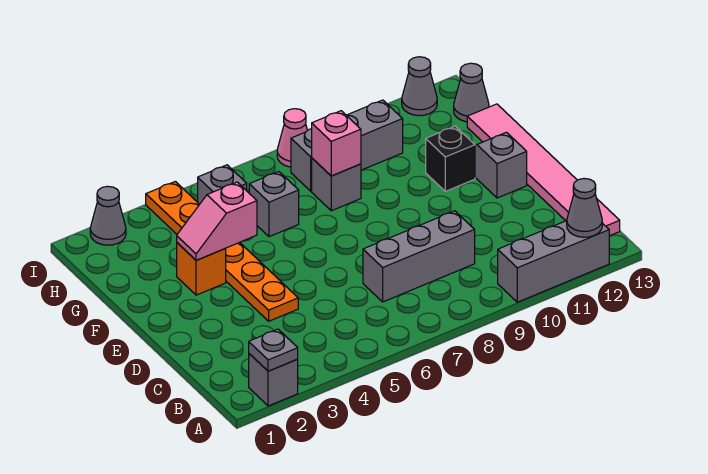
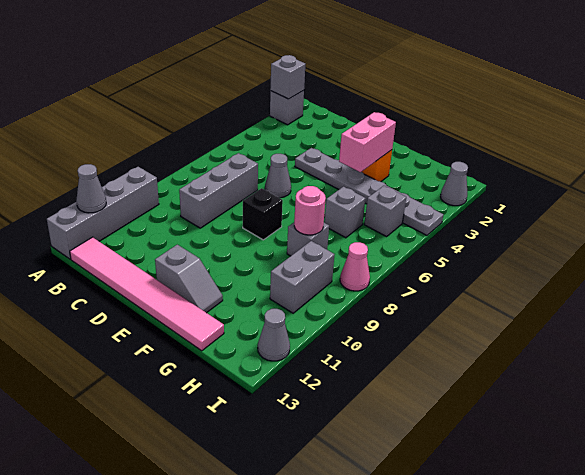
grey plate A2 level 2 -> grey brick A2 level 2
grey brick A10:A12 level 1 -> grey brick A10:A13 level 1
orange plate D4:I4 level 1 -> grey plate D4:I4 level 1
pink slope F3:F4 level 2 top 4 -> pink brick F3:F4 level 2
black brick F11 level 1 -> black brick E8 level 1
pink brick G8 level 2 -> pink round brick G8 level 2
grey brick H8:H10 level 1 -> grey brick H9:H10 level 1
grey cone H13 level 1 -> grey cone D6 level 1

